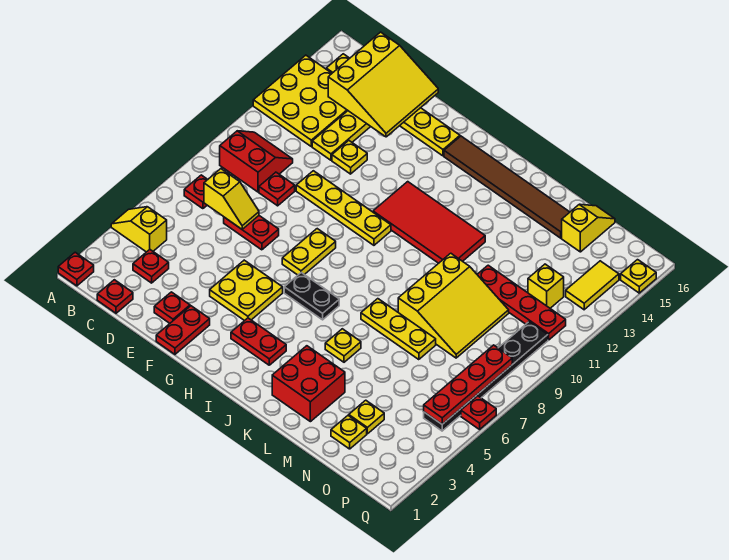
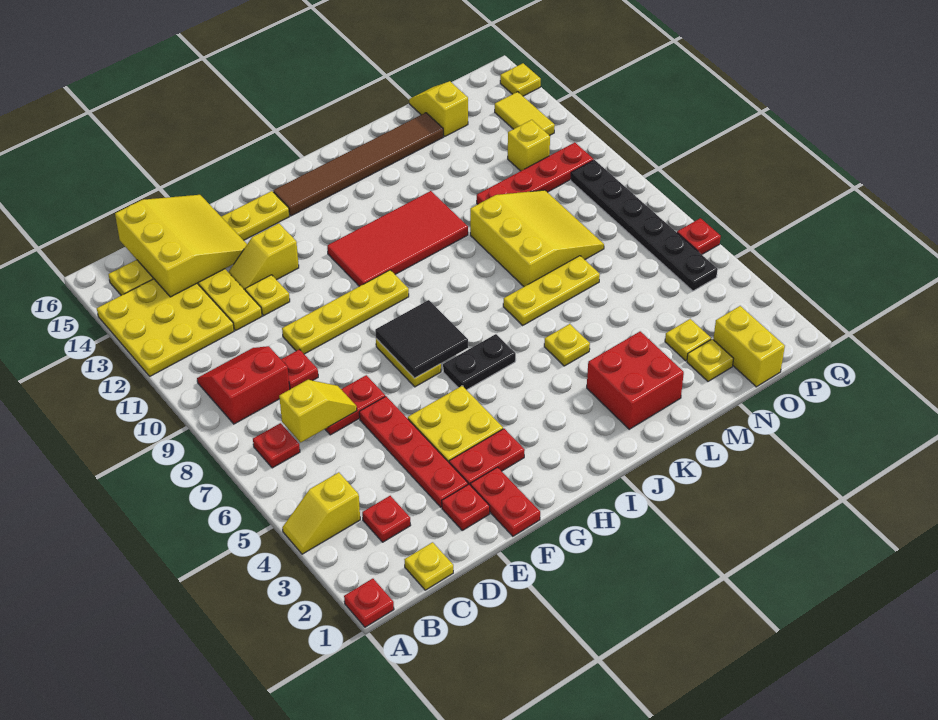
red plate C1 level 1 -> yellow plate C1 level 1
none -> yellow slope E13:F13 level 1 top F
none -> black tile G7:H8 level 2
red plate H3:I3 level 1 -> red plate F3:G3 level 1
none -> yellow brick O1:O2 level 1
red plate P5:P8 level 2 -> red plate E3:E6 level 1

